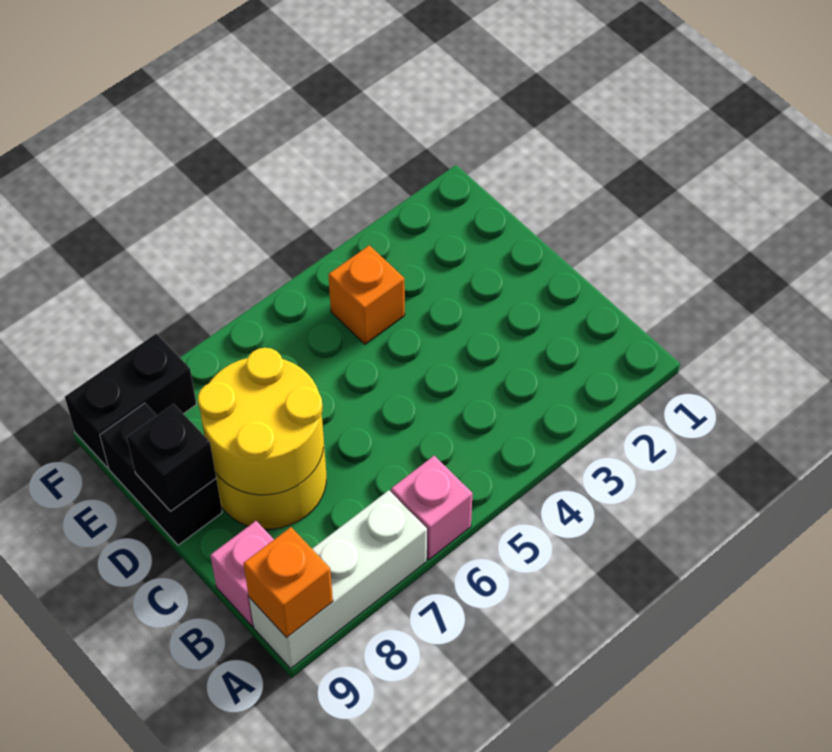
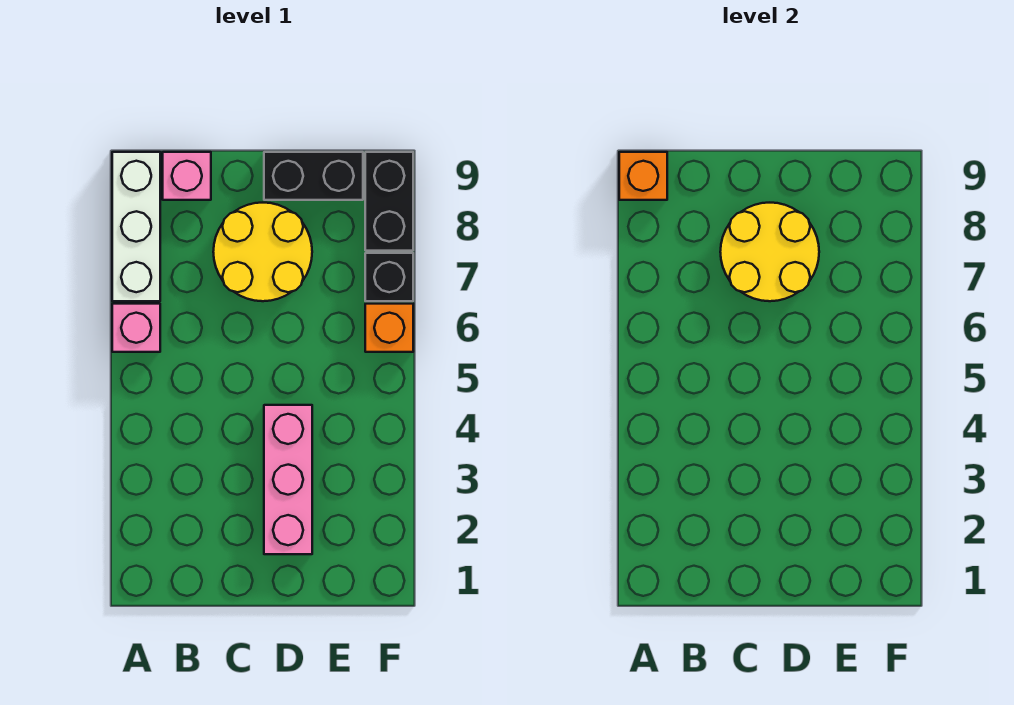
none -> pink brick D2:D4 level 1
black brick D9 level 2 -> black brick F7 level 1
orange brick E4 level 1 -> orange brick F6 level 1

